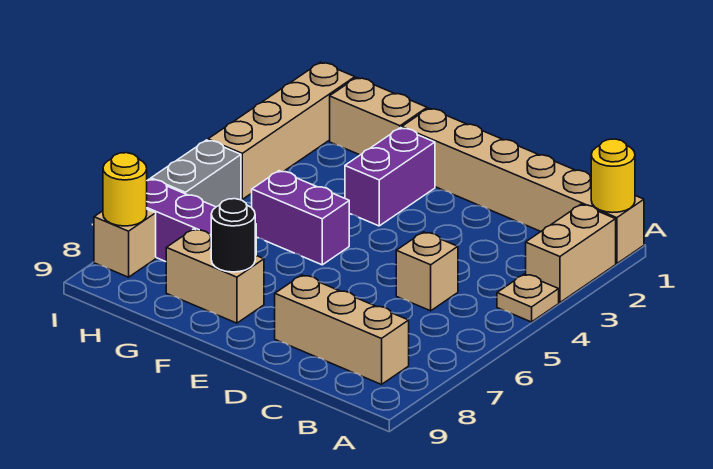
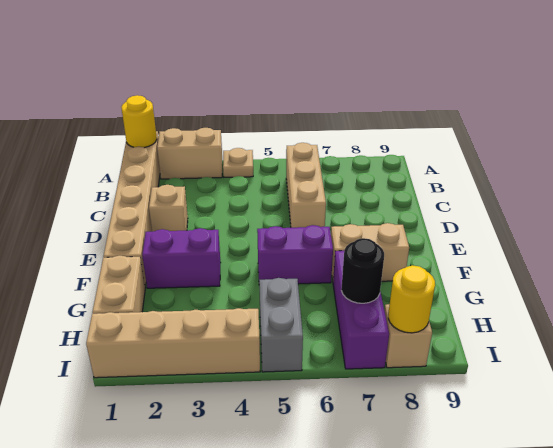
tan brick B8:D8 level 1 -> tan brick B6:D6 level 1
tan brick C5 level 1 -> tan brick D2 level 1
purple brick F5:G5 level 1 -> purple brick F5:F6 level 1
tan brick F8:G8 level 1 -> tan brick F7:F8 level 1
black round brick F8 level 2 -> black round brick H7 level 2
grey brick I5:I6 level 1 -> grey brick H5:I5 level 1

